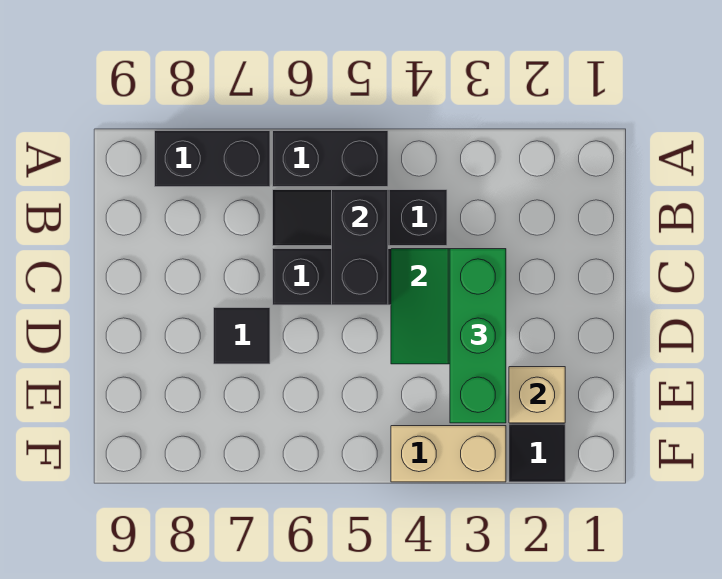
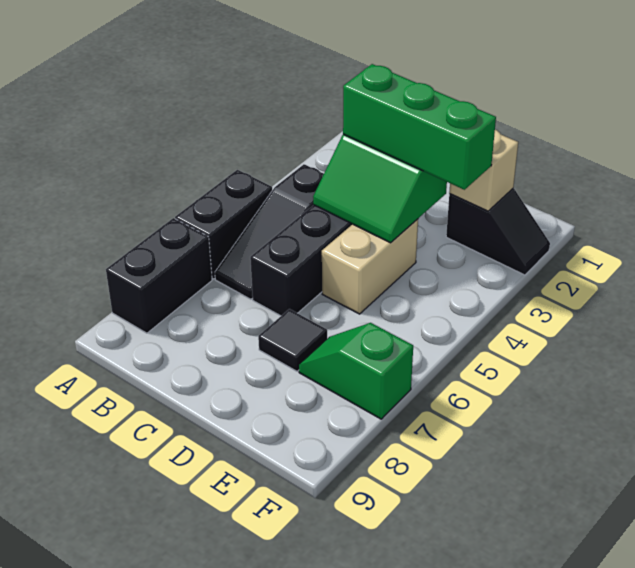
black brick B5:C5 level 2 -> none
none -> green slope E7:F7 level 1 top F
tan brick F3:F4 level 1 -> tan brick D4:D5 level 1

